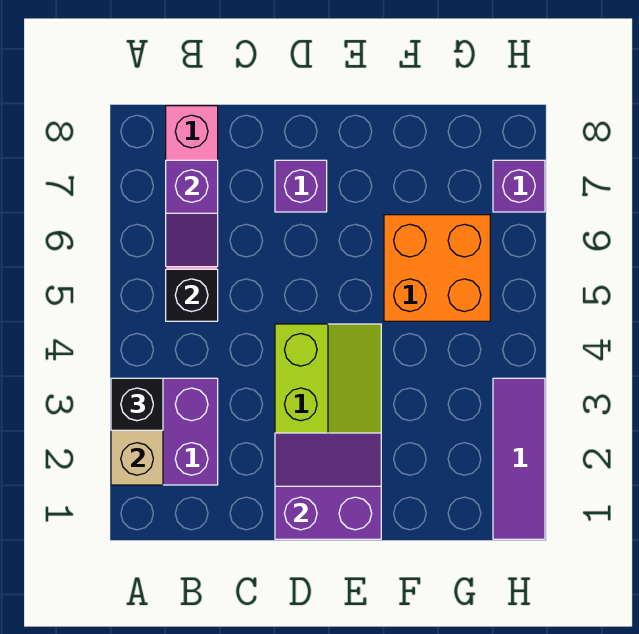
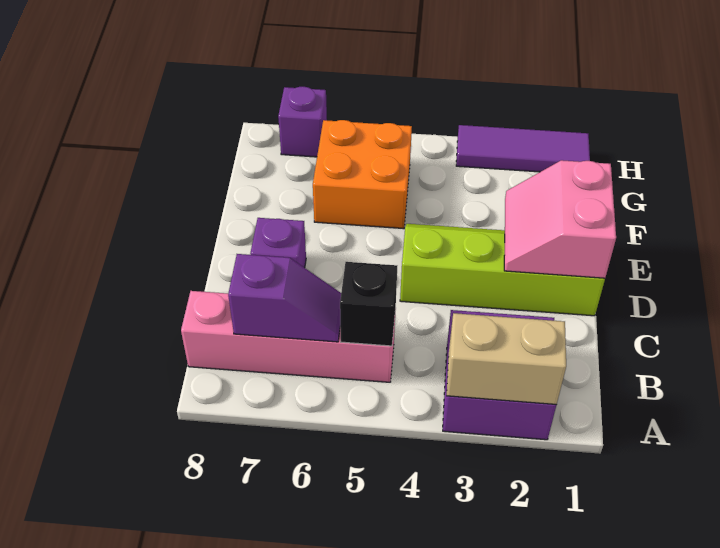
black brick A3 level 3 -> none
purple slope D1:E2 level 2 top 1 -> pink slope D1:E2 level 2 top 1

